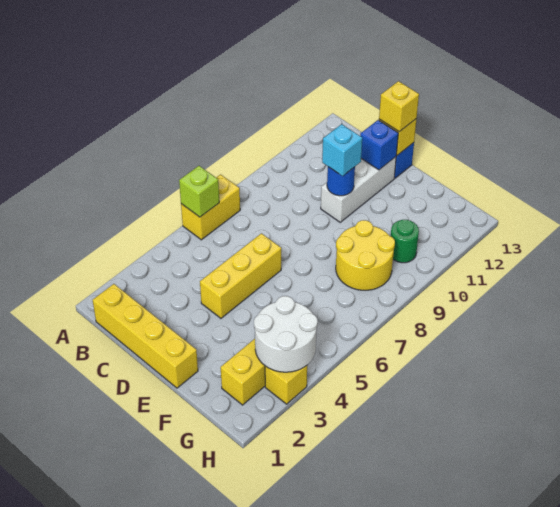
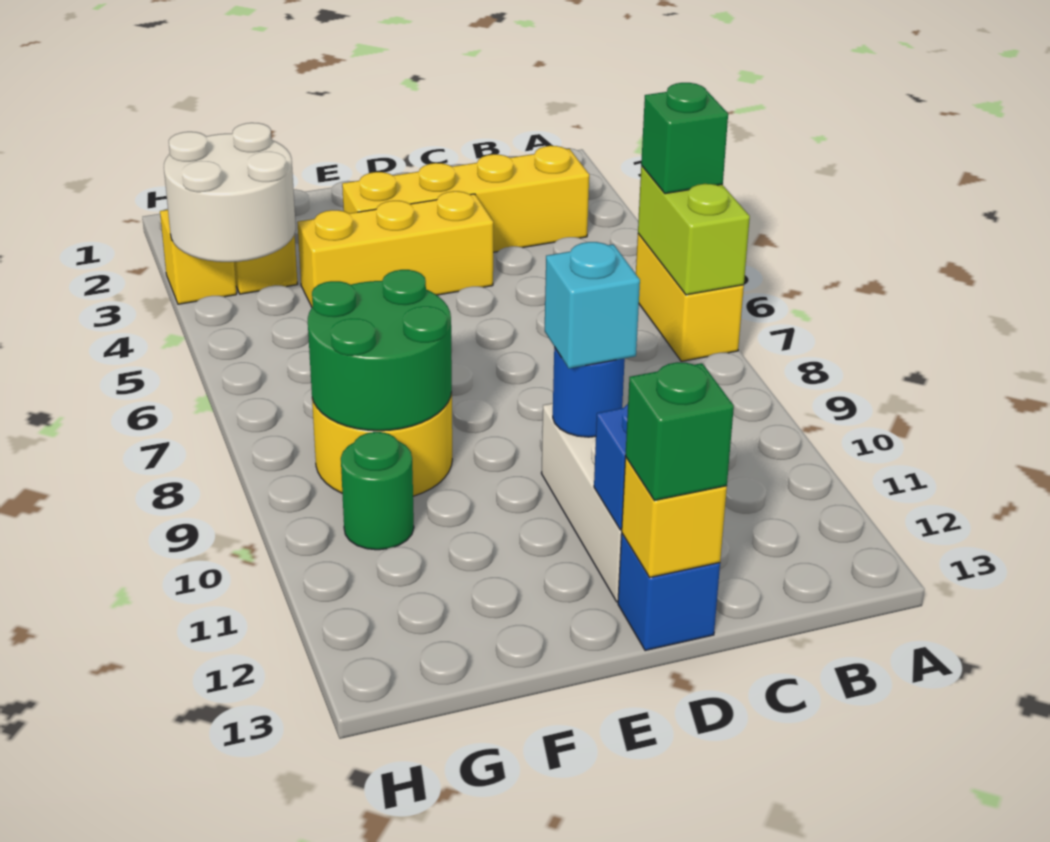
lime brick A6 level 2 -> lime brick A6:A7 level 2
none -> green brick A6 level 3
yellow brick B1:E1 level 1 -> yellow brick B3:E3 level 1
yellow brick D4:D6 level 1 -> yellow brick D4:F4 level 1
yellow brick D13 level 3 -> green brick D13 level 3
none -> green round brick F8:G9 level 2

